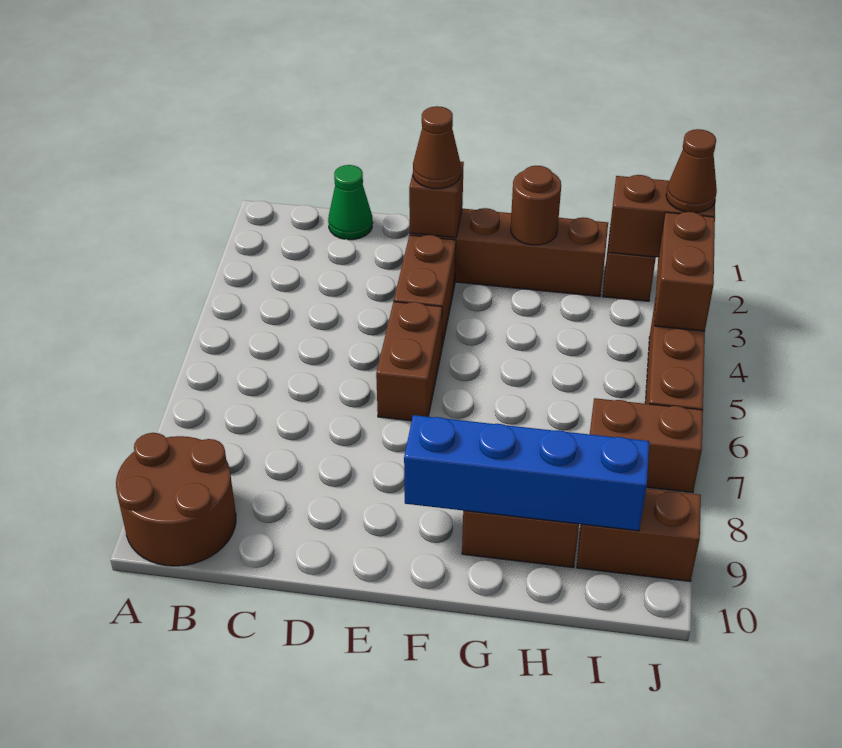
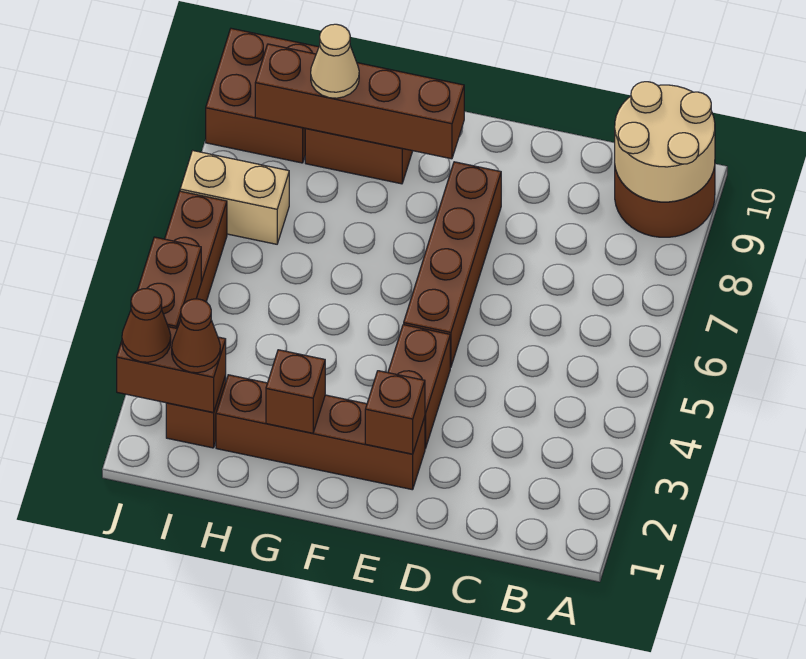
none -> tan round brick A9:B10 level 2
green cone C1 level 1 -> none
brown cone E2 level 3 -> brown cone I2 level 3
brown brick E5:E6 level 1 -> brown brick E5:E8 level 1
blue brick F9:I9 level 2 -> brown brick F9:I9 level 2
brown round brick G2 level 2 -> brown brick G2 level 2
none -> tan cone H9 level 3
brown brick I7:J7 level 1 -> tan brick I7:J7 level 1
brown brick I9:J9 level 1 -> brown brick I9:J10 level 1

